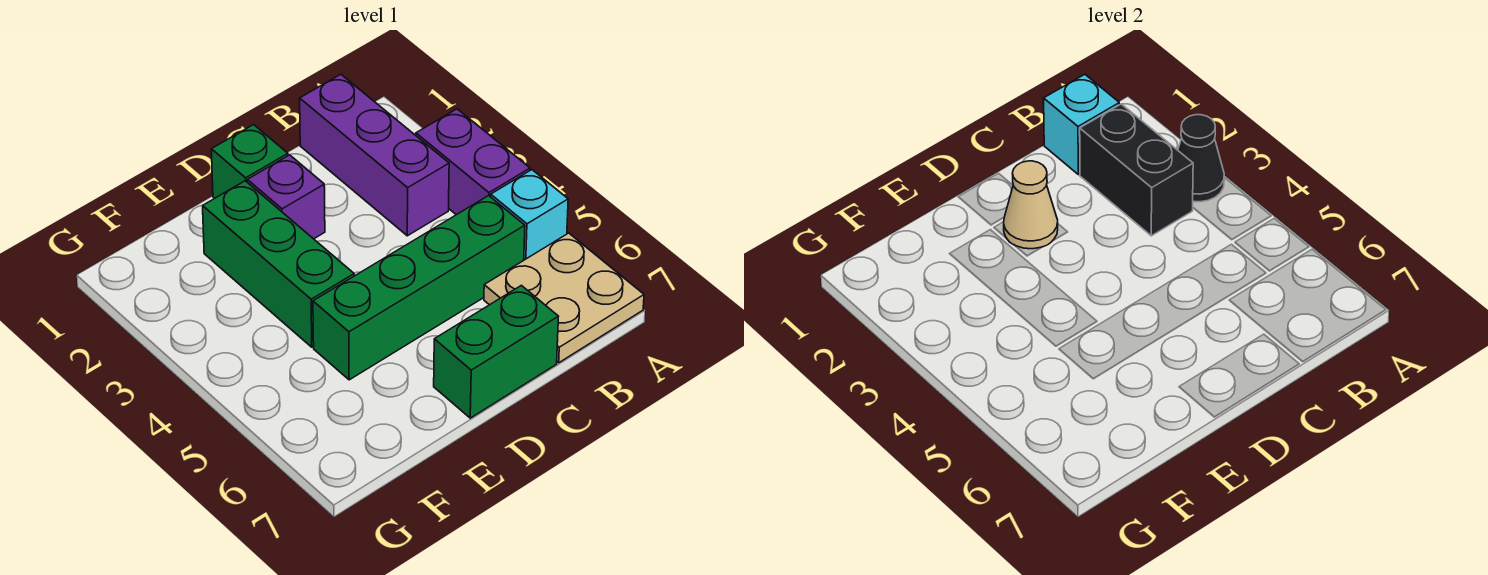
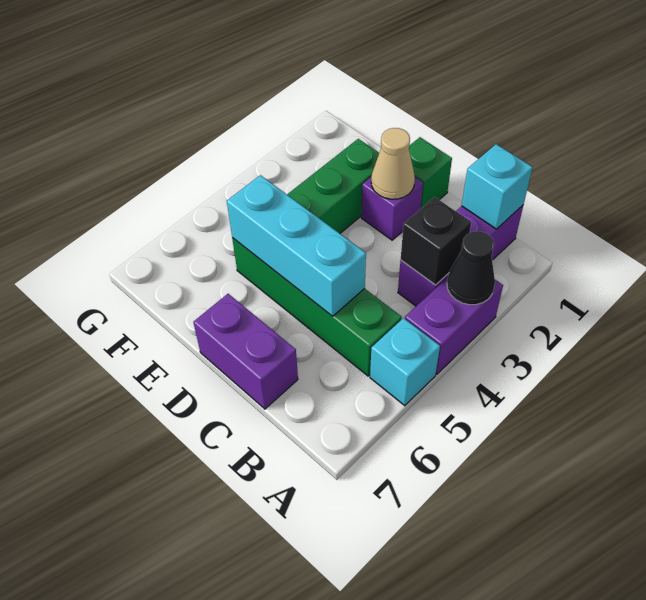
tan plate A6:B7 level 1 -> none
black brick B2:B3 level 2 -> black brick B3 level 2
none -> cyan brick C5:E5 level 2
green brick C7:D7 level 1 -> purple brick C7:D7 level 1

